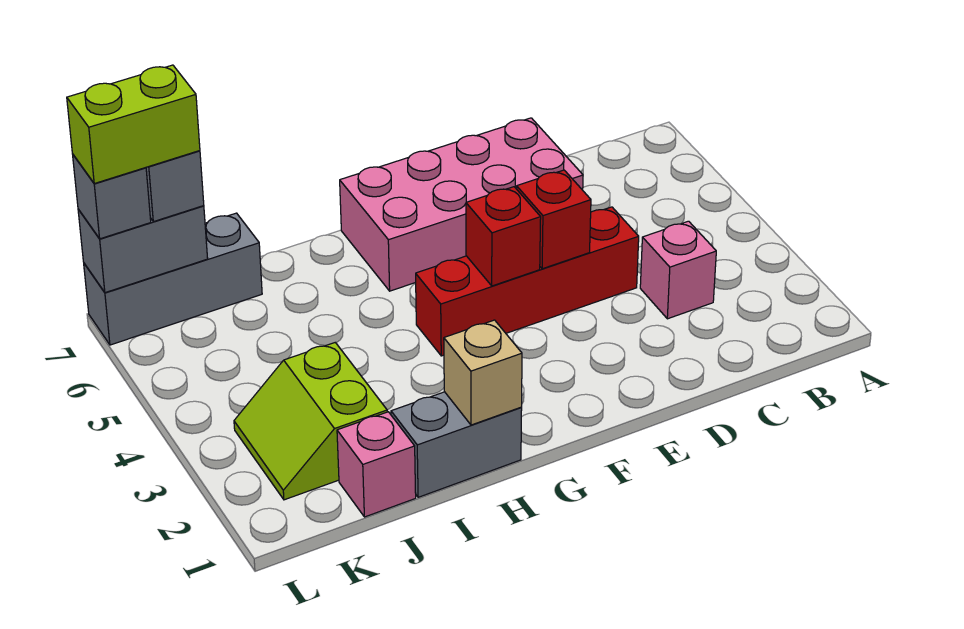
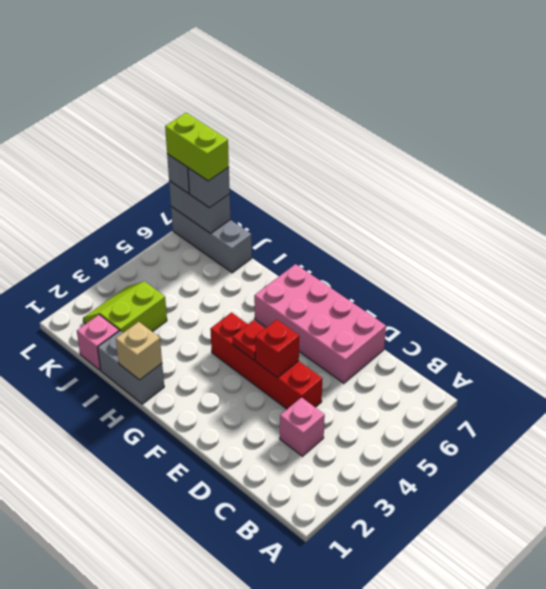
red brick F4 level 2 -> red plate F4 level 2

